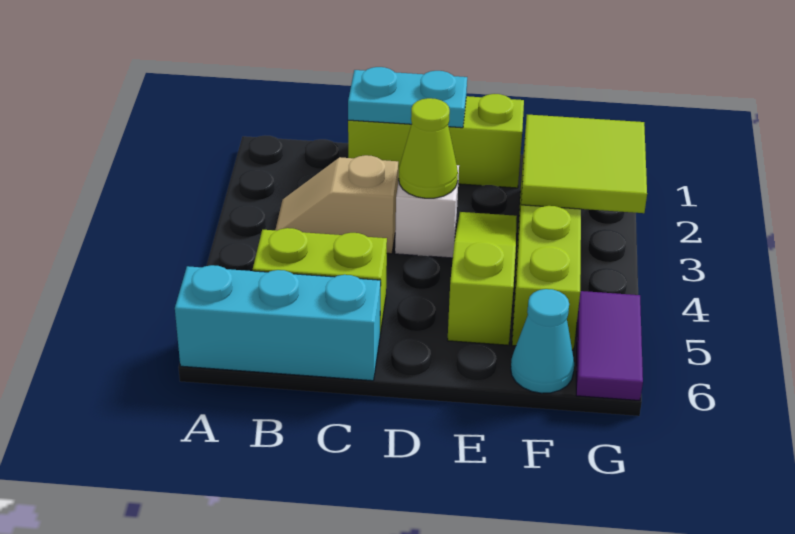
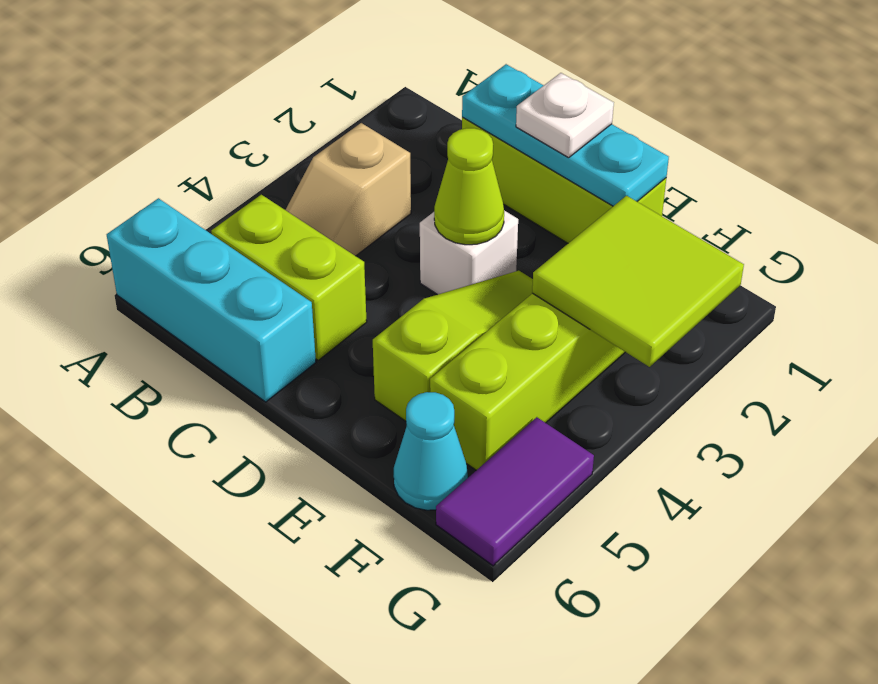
tan slope B3:C3 level 1 top C -> tan slope B3:B4 level 1 top 3
cyan plate C1:D1 level 2 -> cyan plate C1:E1 level 2
none -> white plate D1 level 3

